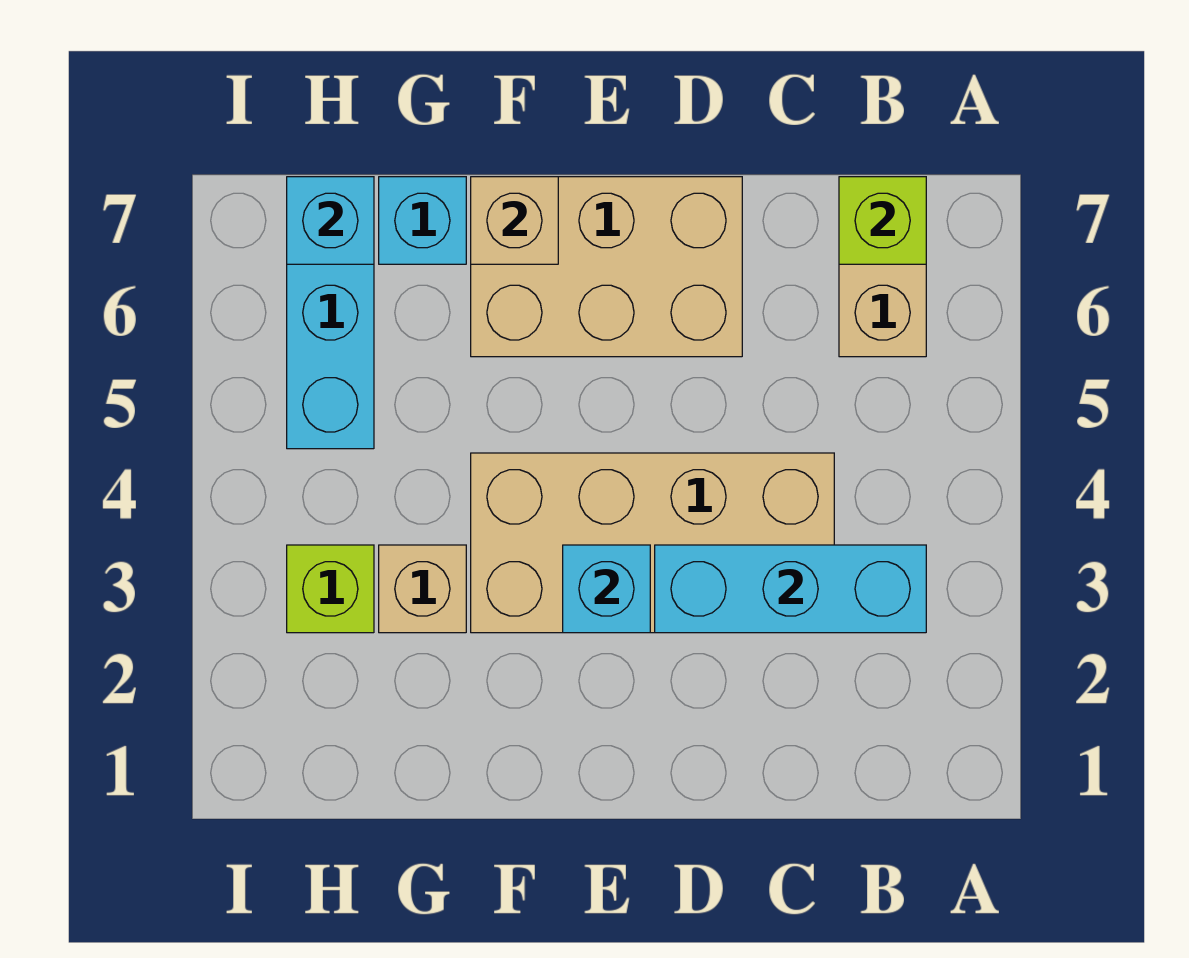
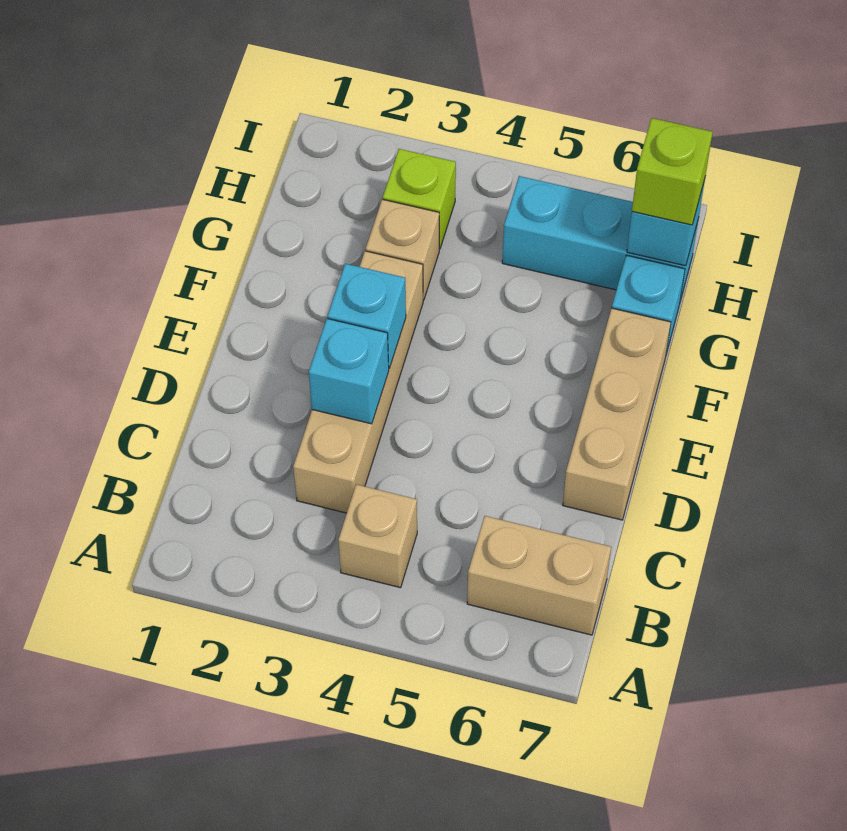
cyan brick B3:D3 level 2 -> cyan brick D3 level 2
lime brick B7 level 2 -> lime brick H7 level 3
tan brick C3:F4 level 1 -> tan brick C3:F3 level 1
tan brick D6:F7 level 1 -> tan brick D7:F7 level 1
tan brick F7 level 2 -> tan brick B4 level 1

